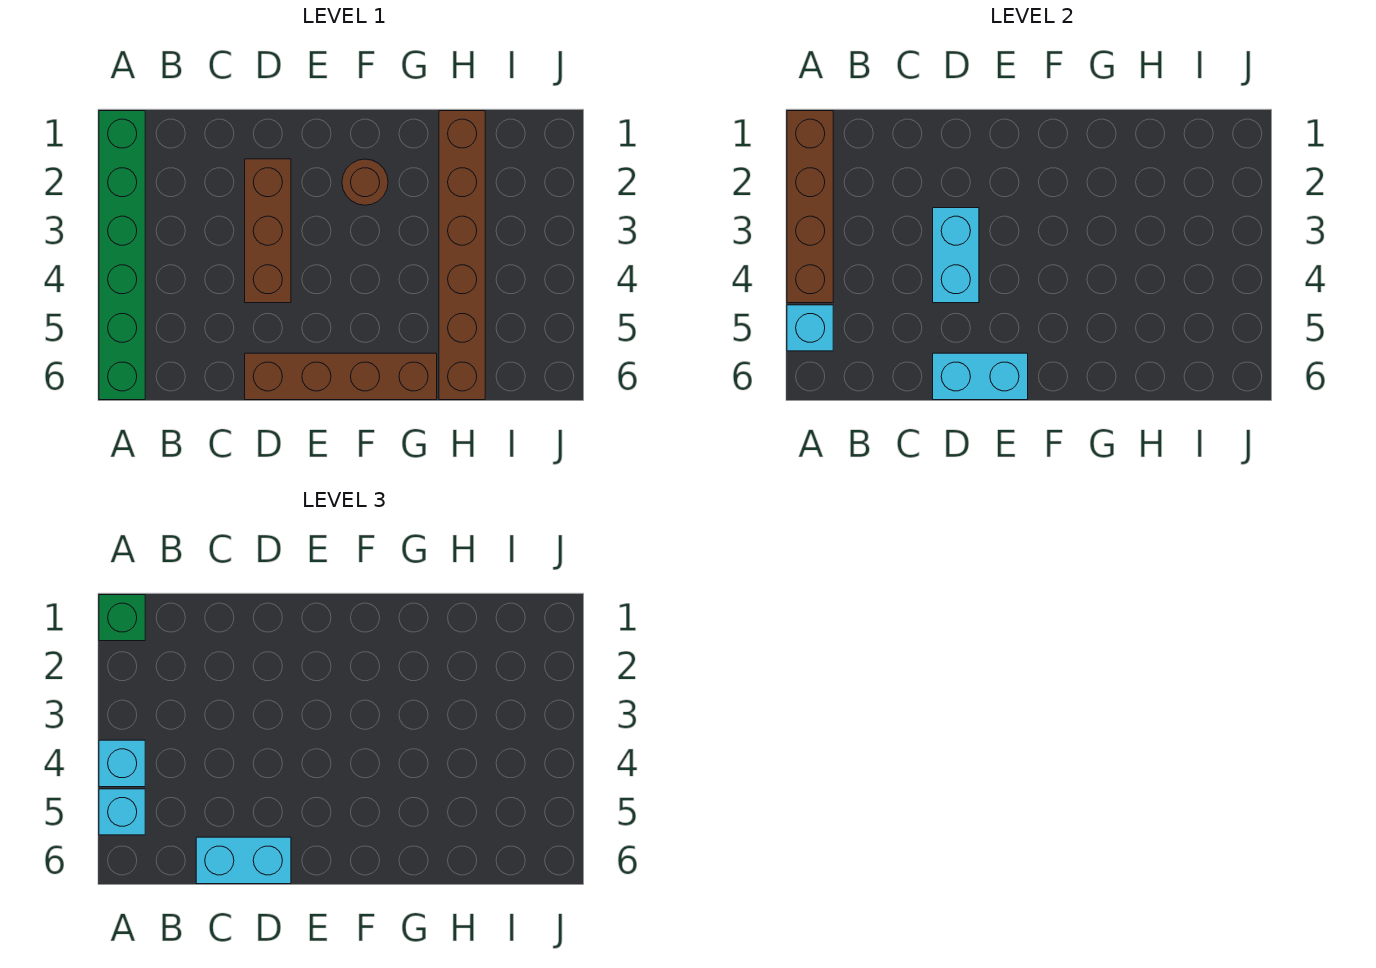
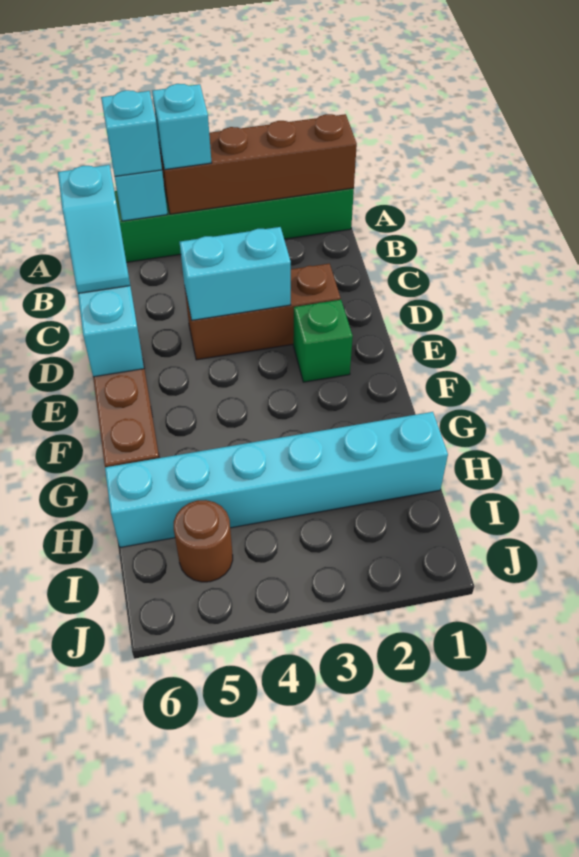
green brick A1 level 3 -> green brick E2 level 1
cyan brick C6:D6 level 3 -> cyan slope C6:D6 level 3 top C
brown round brick F2 level 1 -> brown round brick I5 level 1
brown brick H1:H6 level 1 -> cyan brick H1:H6 level 1

